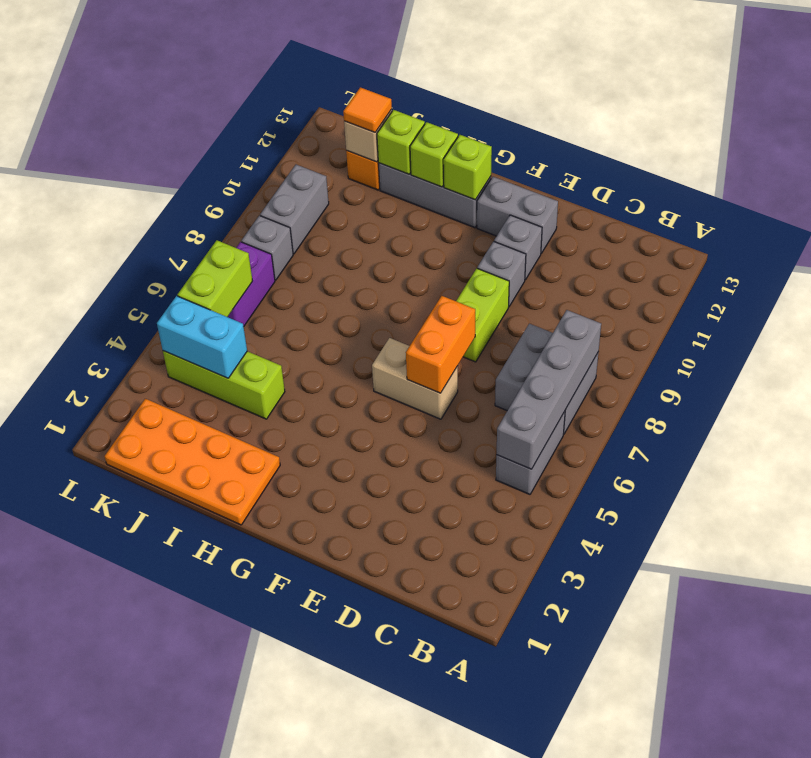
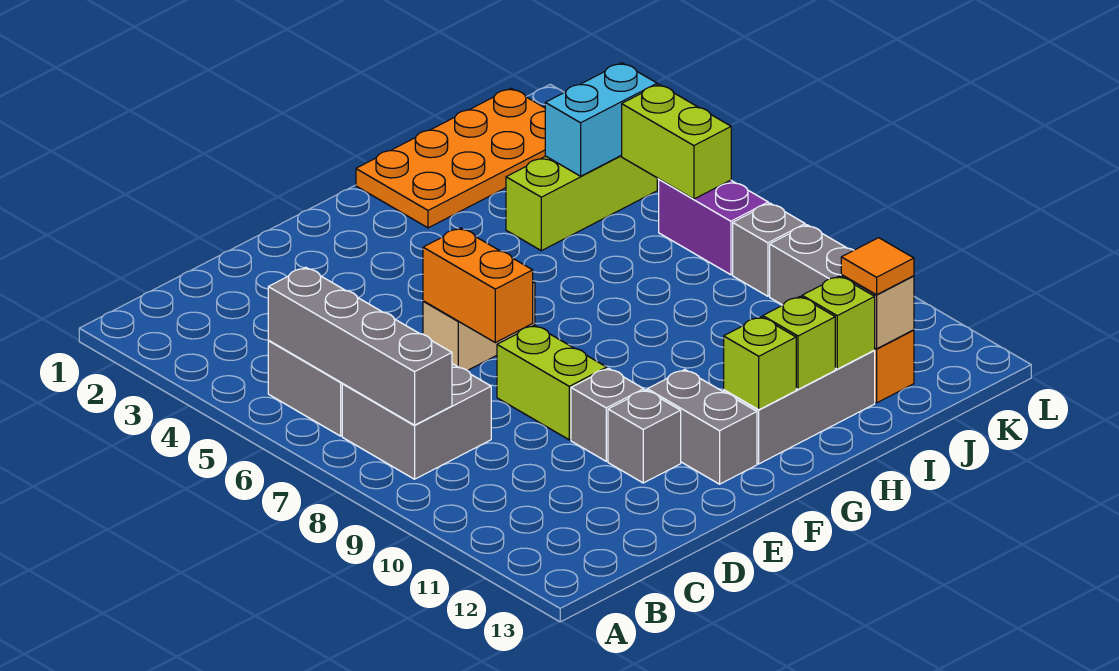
grey brick E12:F12 level 1 -> grey brick F11:F12 level 1

